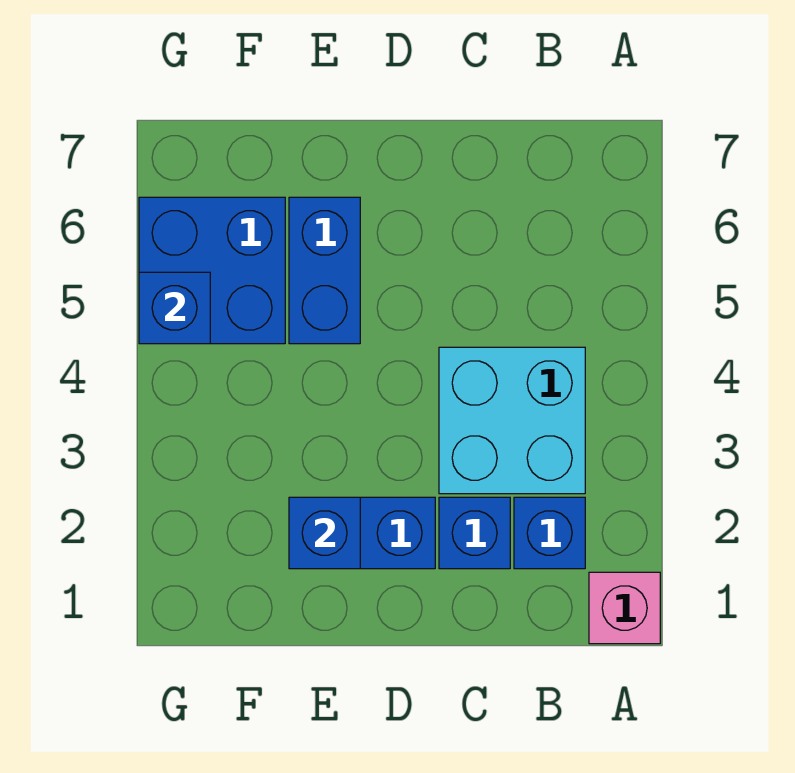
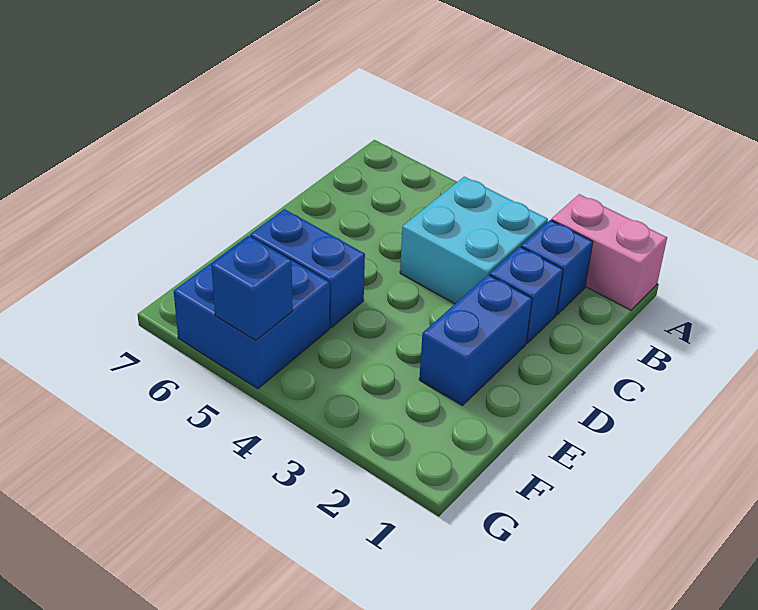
pink brick A1 level 1 -> pink brick A1:A2 level 1
blue brick E2 level 2 -> none

